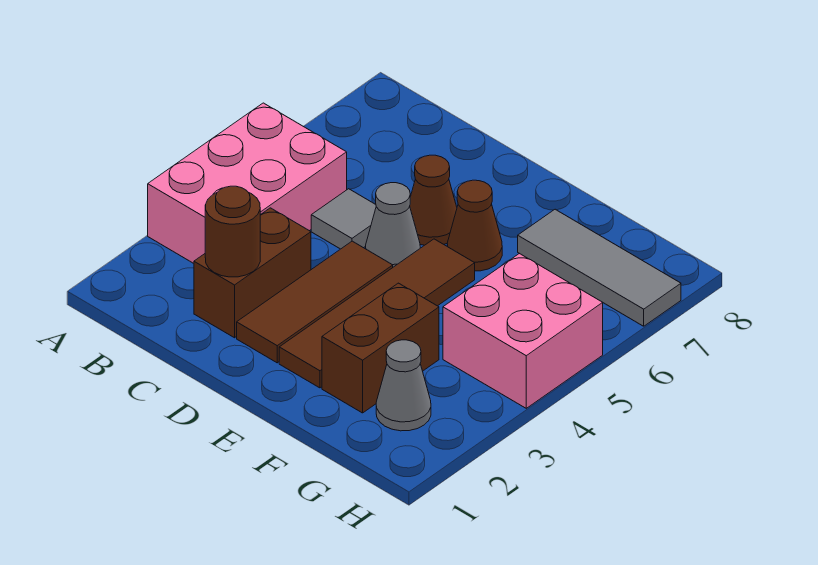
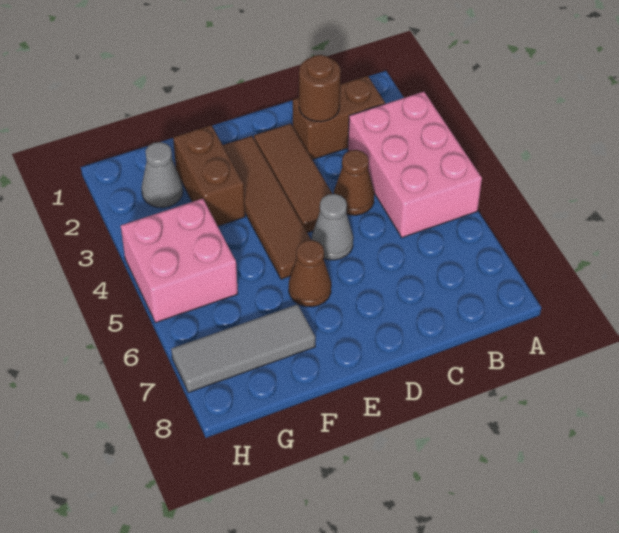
brown brick C2:C3 level 1 -> brown brick B2:C2 level 1
grey tile C5 level 1 -> none
brown cone D6 level 1 -> brown cone C4 level 1

